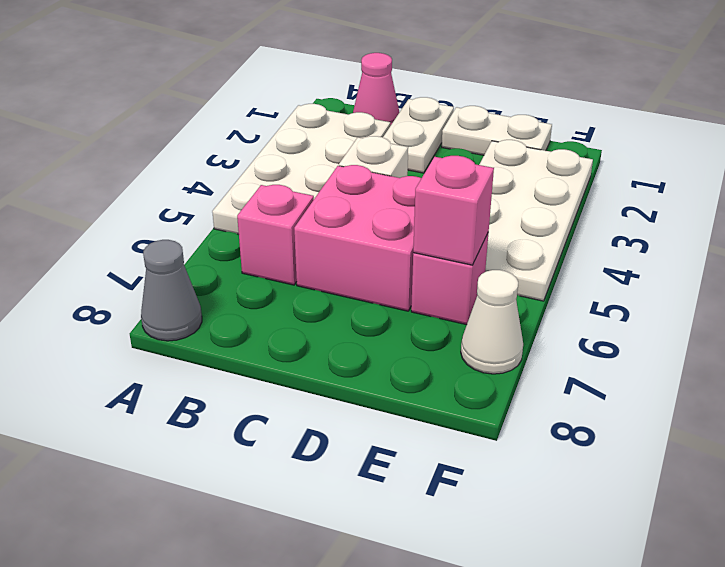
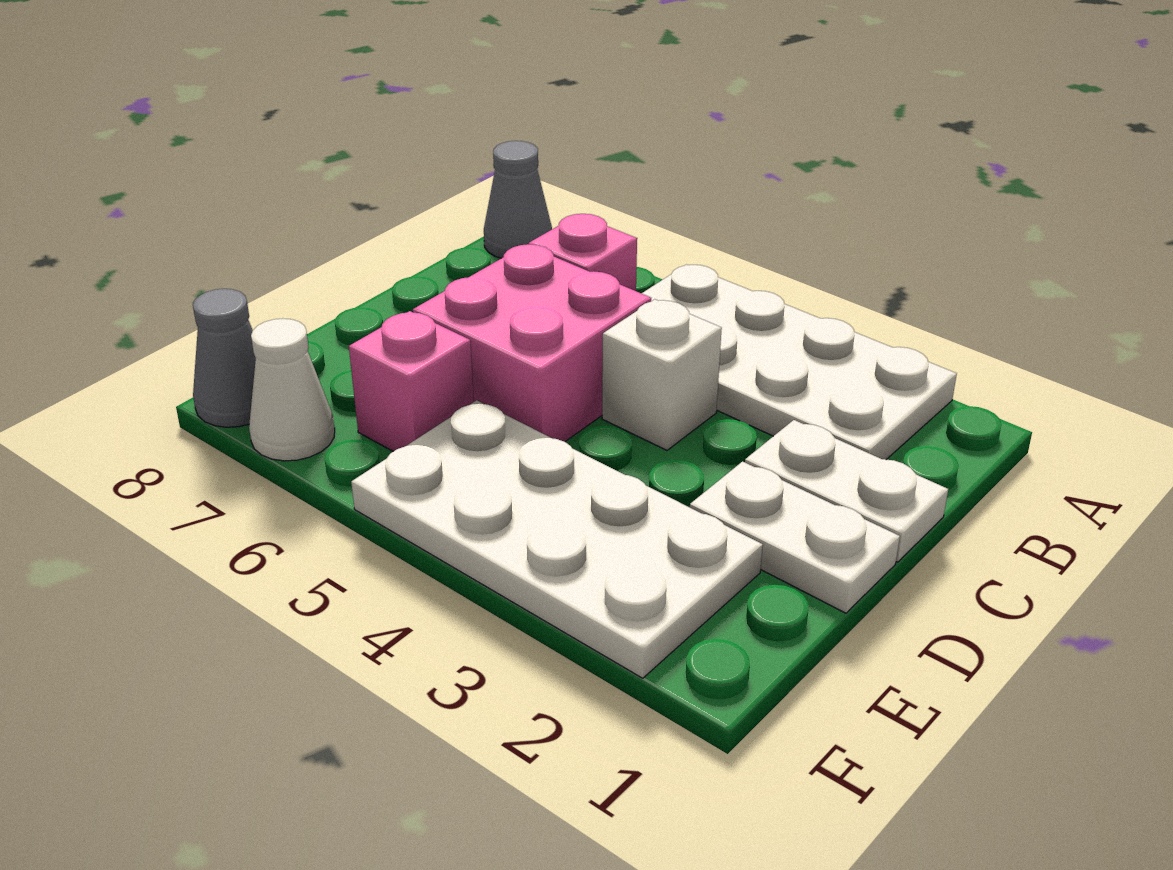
pink cone B1 level 1 -> none
white plate D1:E1 level 1 -> white plate D1:D2 level 1
pink brick E6 level 2 -> none
none -> grey cone F8 level 1

